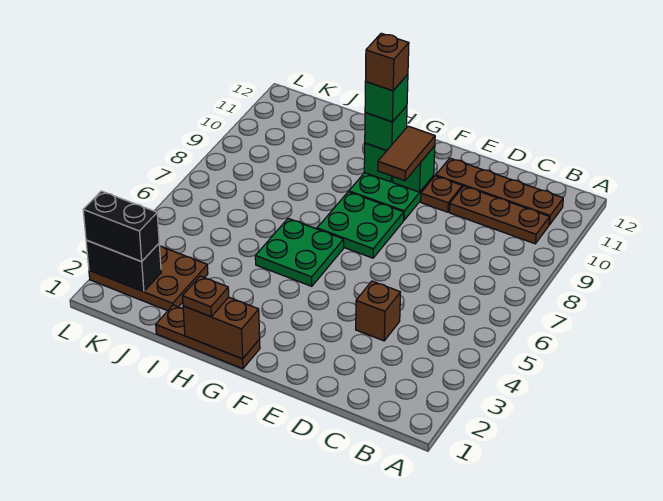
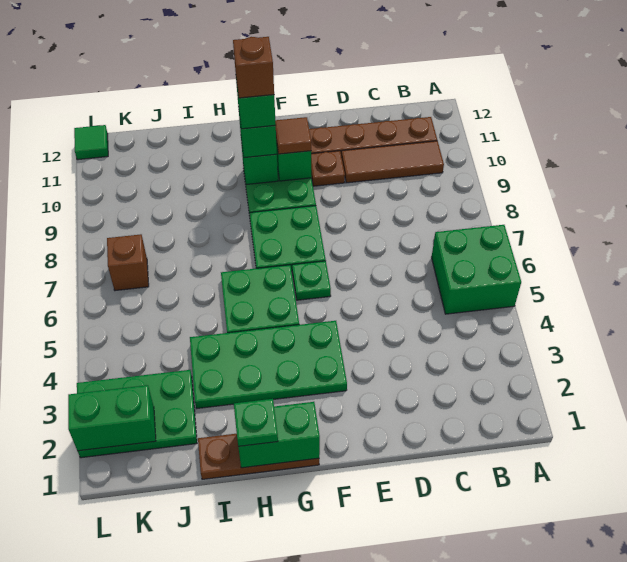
none -> green brick A5:B6 level 1
brown plate B10:D10 level 1 -> brown tile B10:D10 level 1
brown brick D4 level 1 -> brown brick K7 level 1
none -> green plate F3:I4 level 1
none -> green plate F6 level 1
brown tile F9:F10 level 3 -> brown tile F10 level 3
brown brick G1:H1 level 2 -> green brick G1:H1 level 2
brown plate H1 level 3 -> green plate H1 level 3
brown plate J2:L3 level 1 -> green plate J2:L3 level 1
black brick K2:L2 level 2 -> green brick K2:L2 level 2
black brick K2:L2 level 3 -> none
none -> green tile L12 level 1

